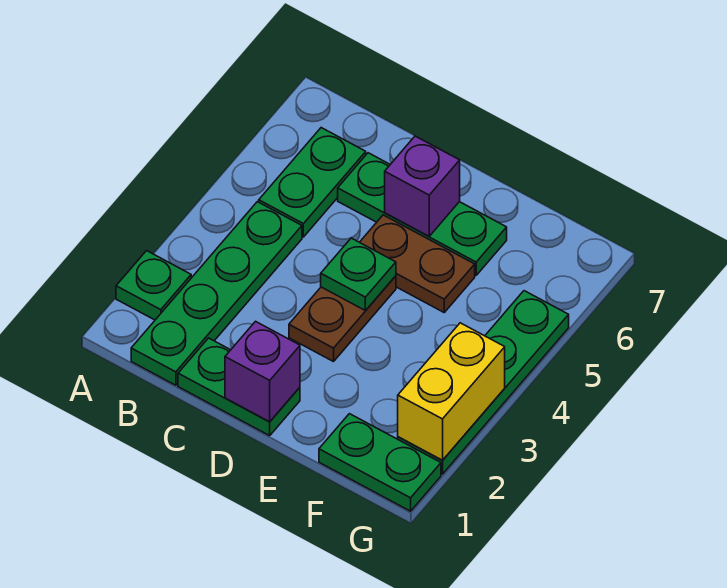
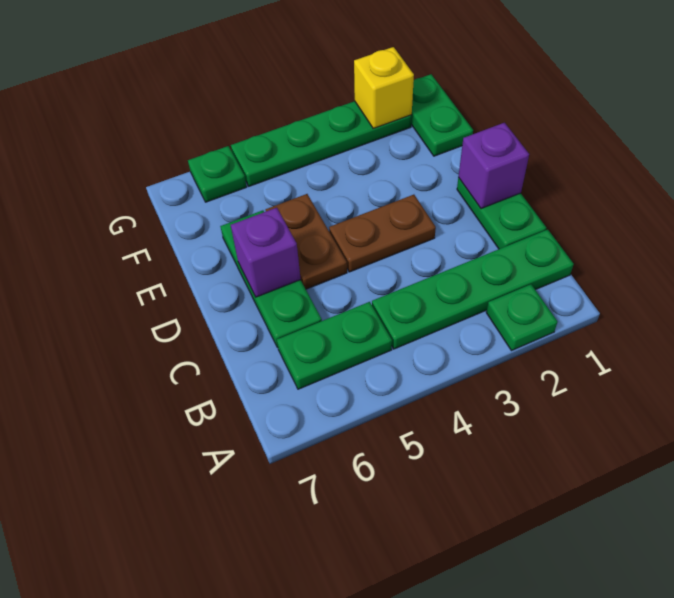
green plate D4 level 2 -> green plate G6 level 1
yellow brick G2:G3 level 2 -> yellow brick G2 level 2

